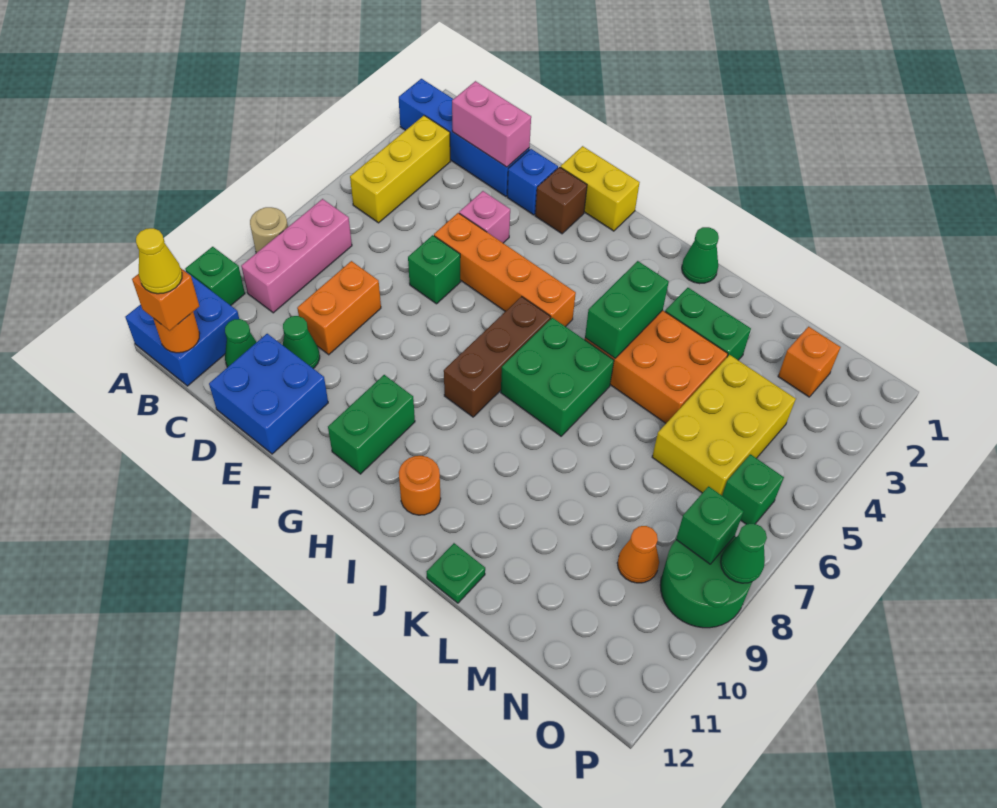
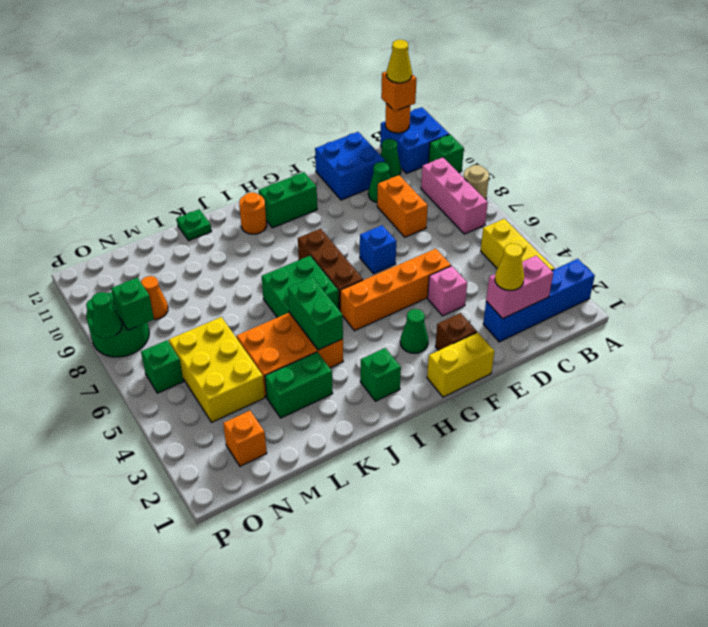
none -> yellow cone D2 level 3
blue brick E2 level 1 -> blue brick F7 level 1
green brick E6 level 1 -> green brick I2 level 1
green brick G10:G11 level 1 -> green brick G11:H11 level 1
green cone J1 level 1 -> green cone G3 level 1

